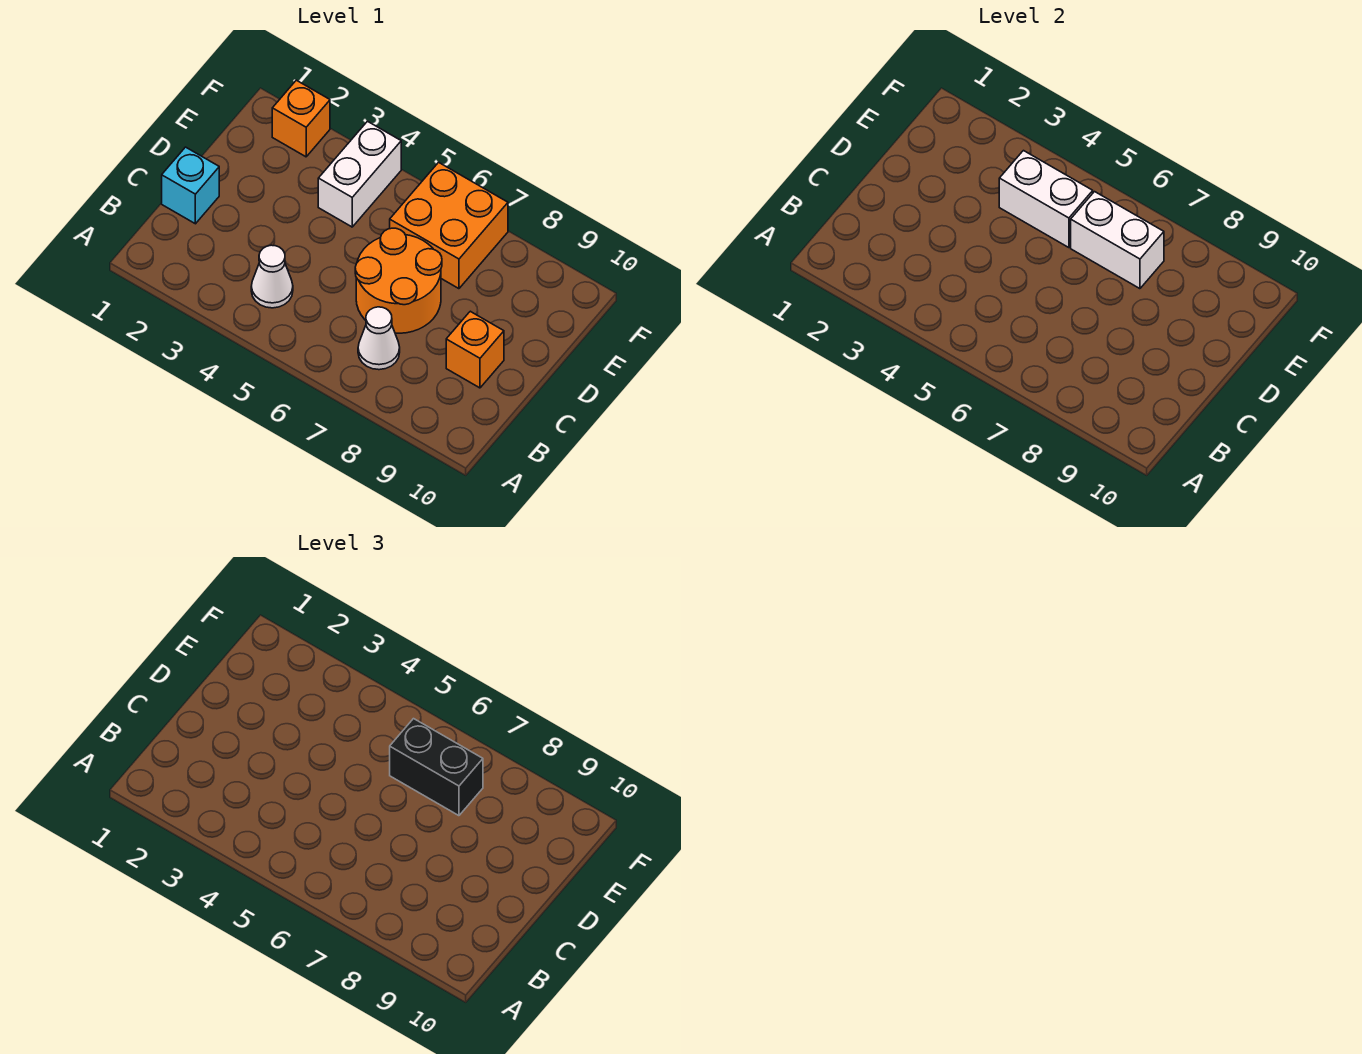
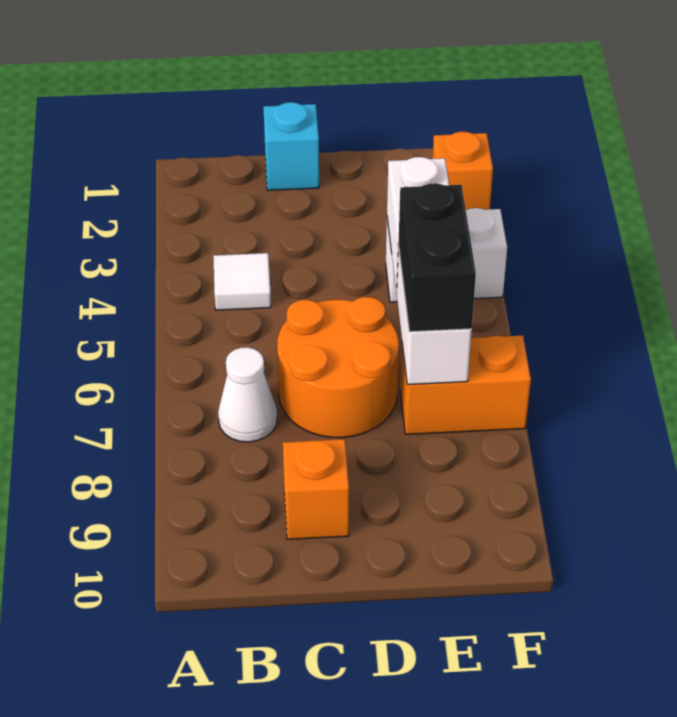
white cone B4 level 1 -> white tile B4 level 1
orange brick E6:F7 level 1 -> orange brick E7:F7 level 1

